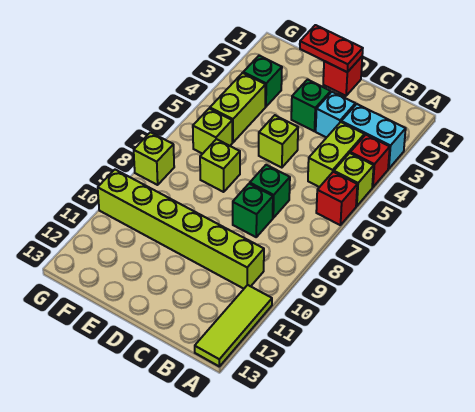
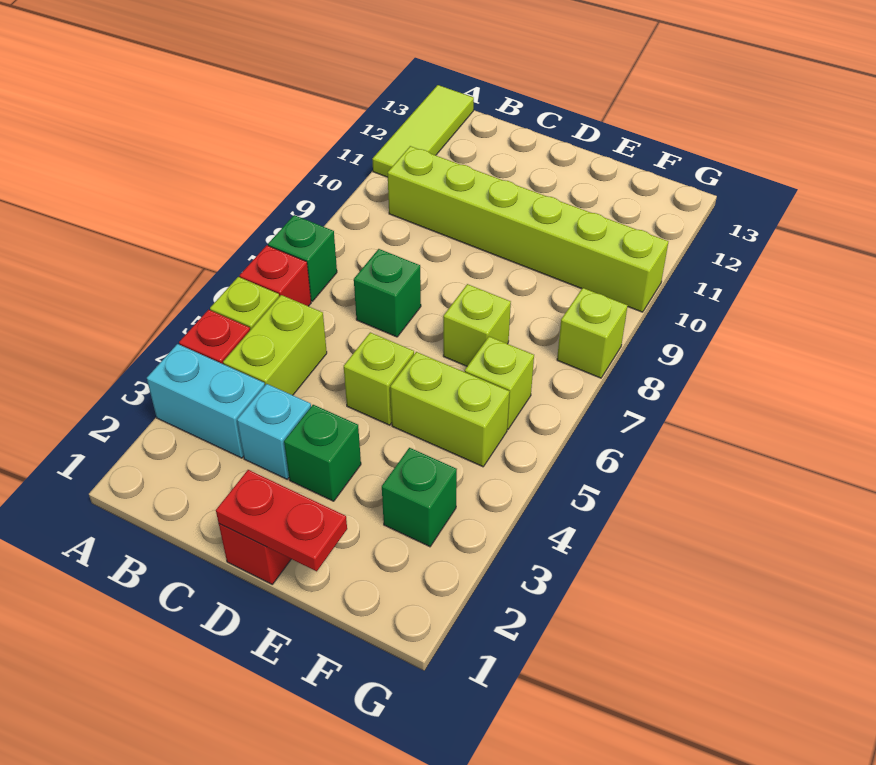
green brick C8 level 1 -> green brick A7 level 1
lime brick F4:F5 level 1 -> lime brick E5:F5 level 1

